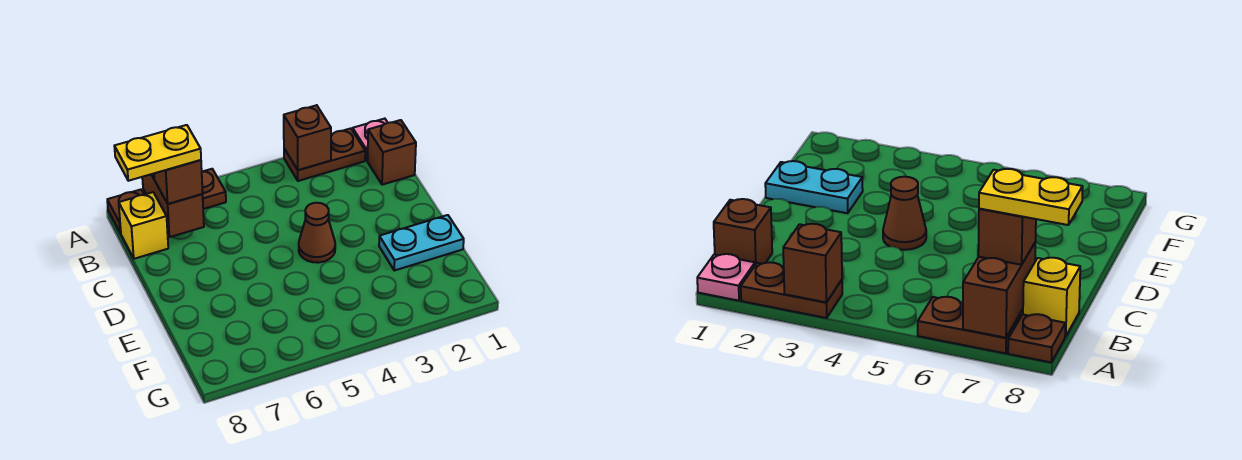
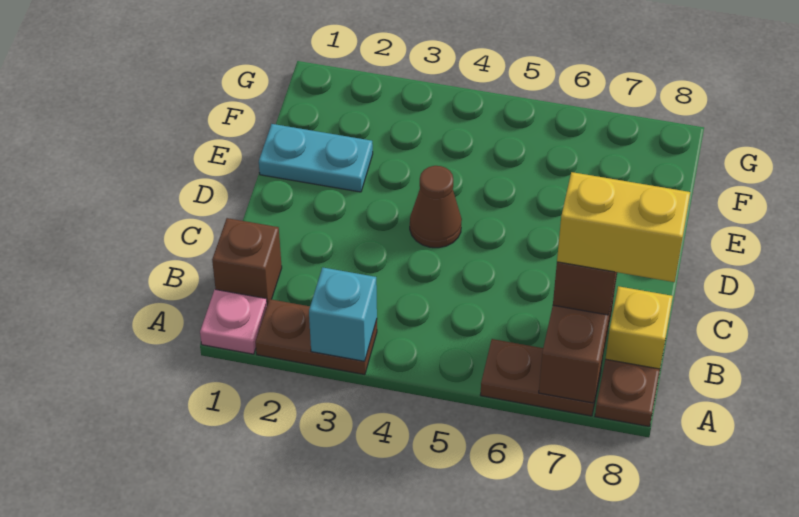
brown brick A3 level 2 -> cyan brick A3 level 2
yellow plate B7:B8 level 4 -> yellow brick B7:B8 level 4

